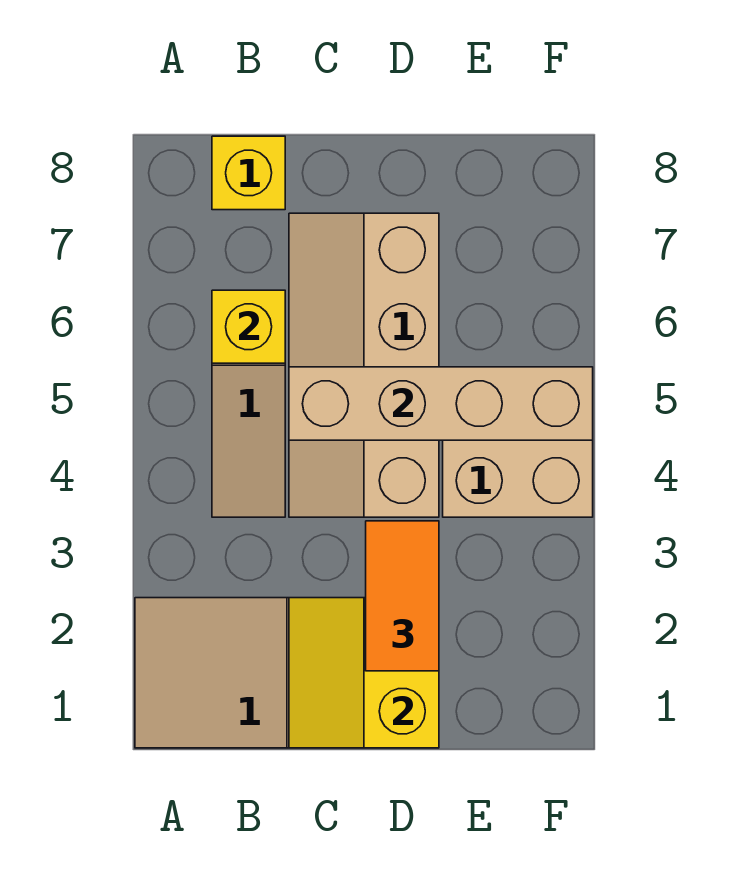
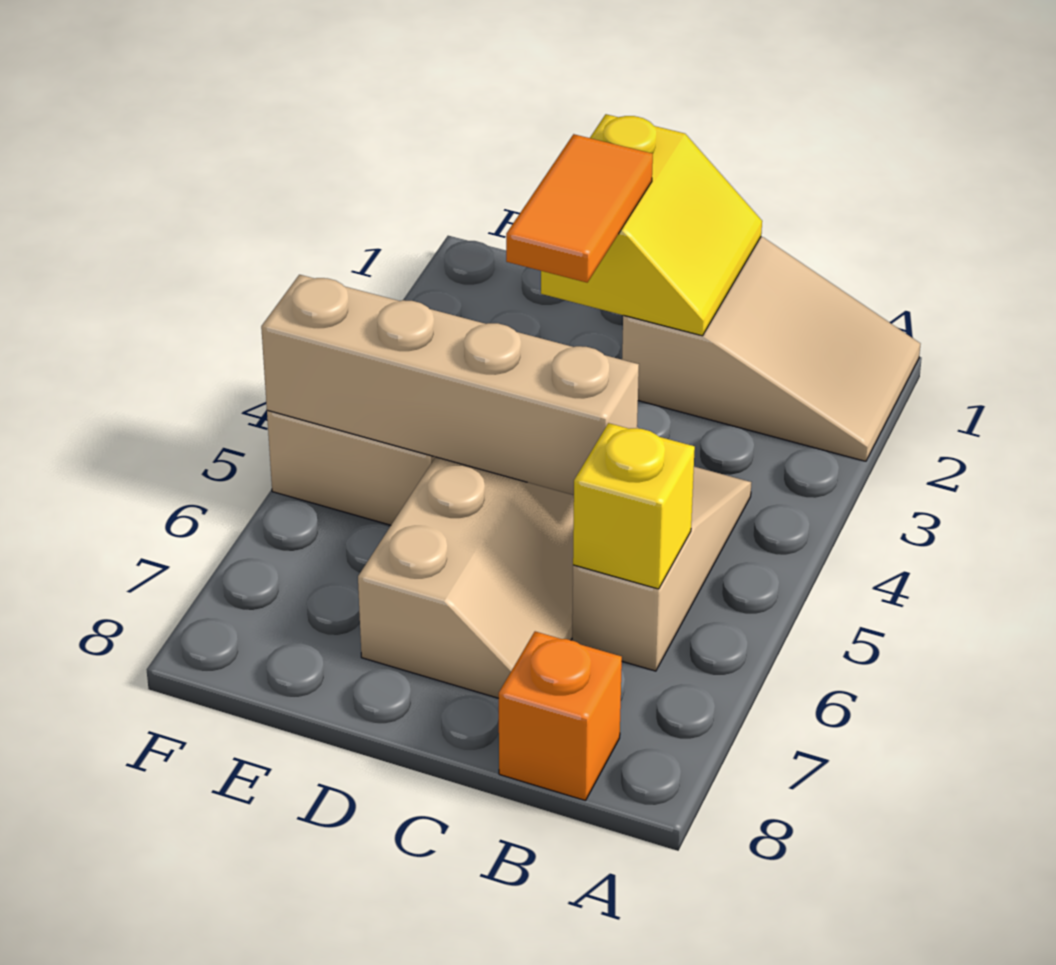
yellow brick B8 level 1 -> orange brick B8 level 1

